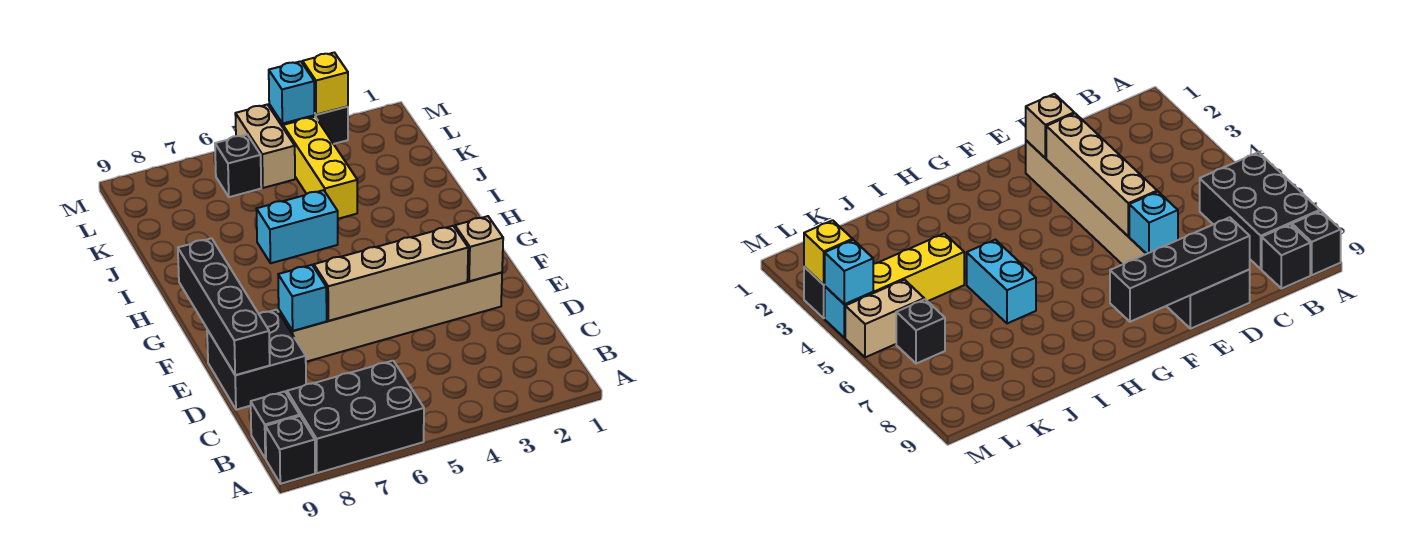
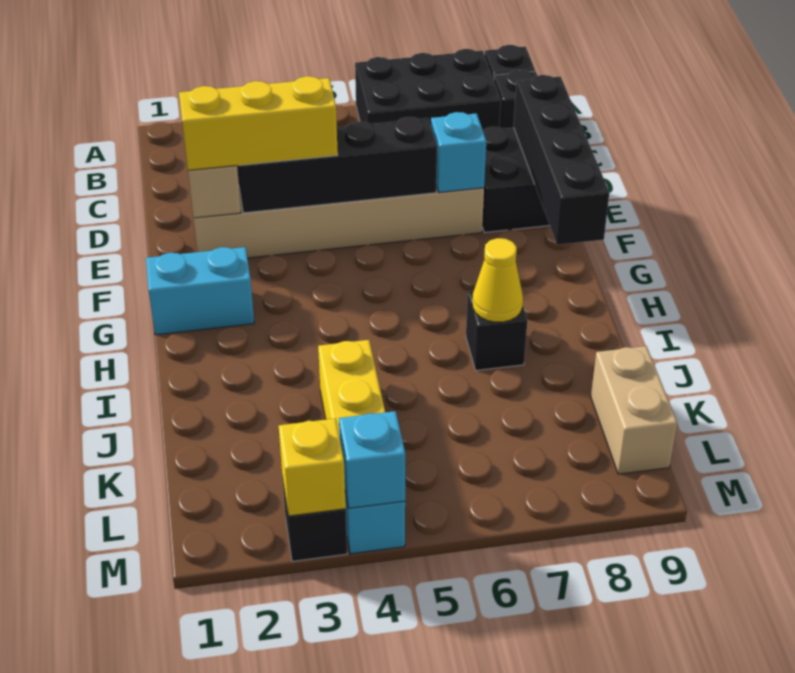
none -> yellow brick E2:E4 level 3
tan brick E3:E6 level 2 -> black brick E3:E6 level 2
cyan brick I5:I6 level 1 -> cyan brick G1:G2 level 1
none -> yellow cone I7 level 2
tan brick L5:M5 level 1 -> tan brick K9:L9 level 1
black brick L6 level 1 -> black brick I7 level 1

